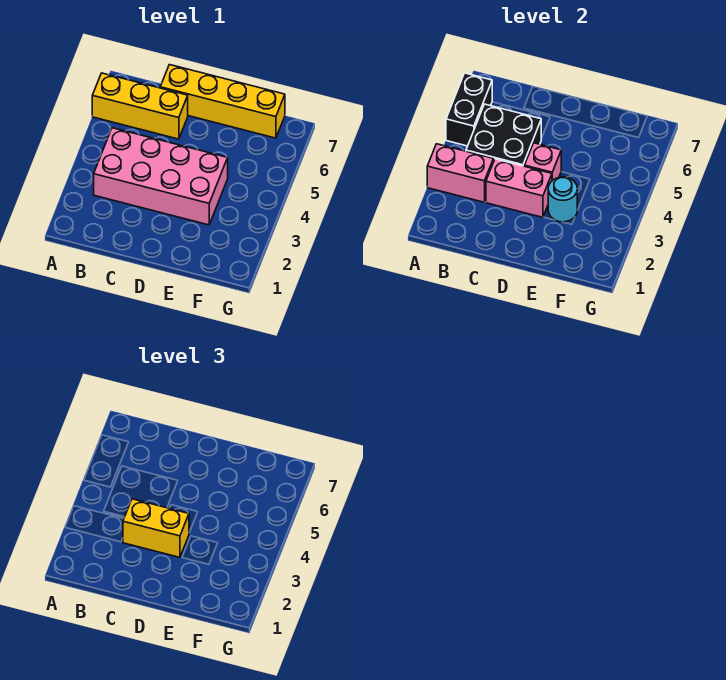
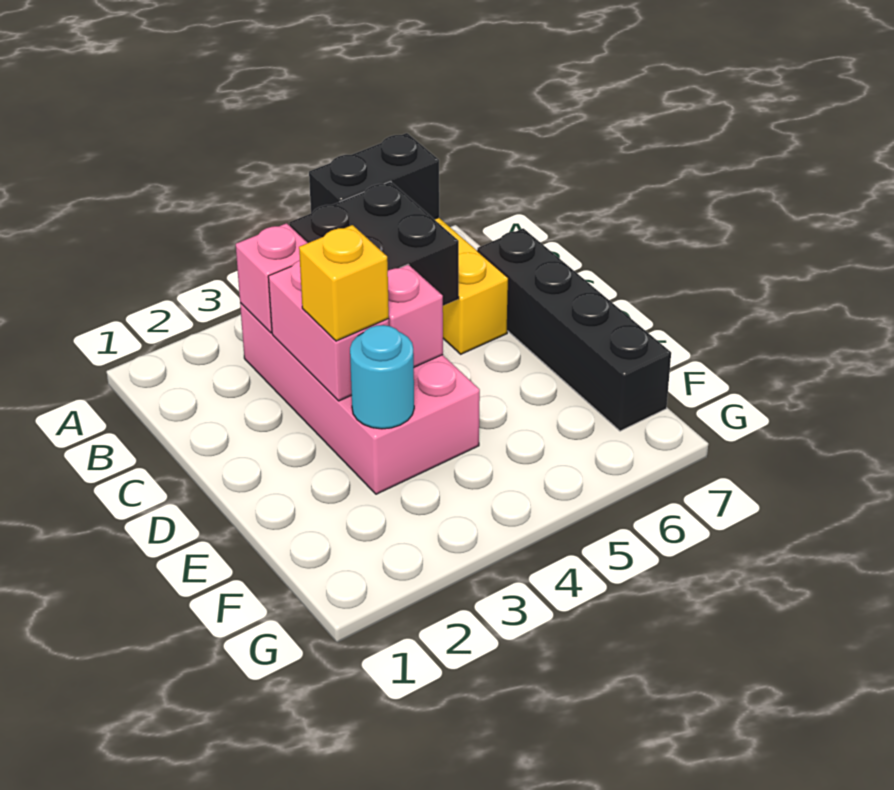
pink brick A3:B3 level 2 -> pink brick B3 level 2
yellow brick C3:D3 level 3 -> yellow brick D3 level 3
yellow brick C7:F7 level 1 -> black brick C7:F7 level 1

